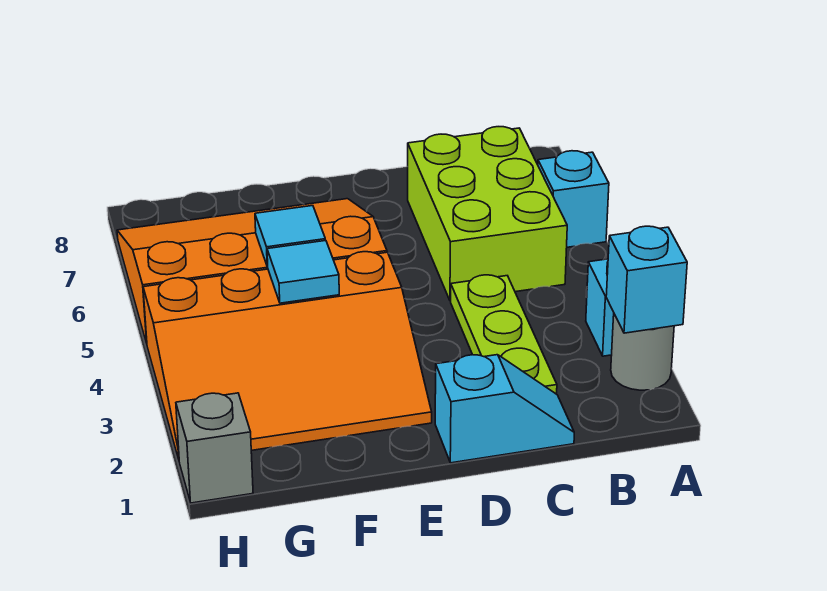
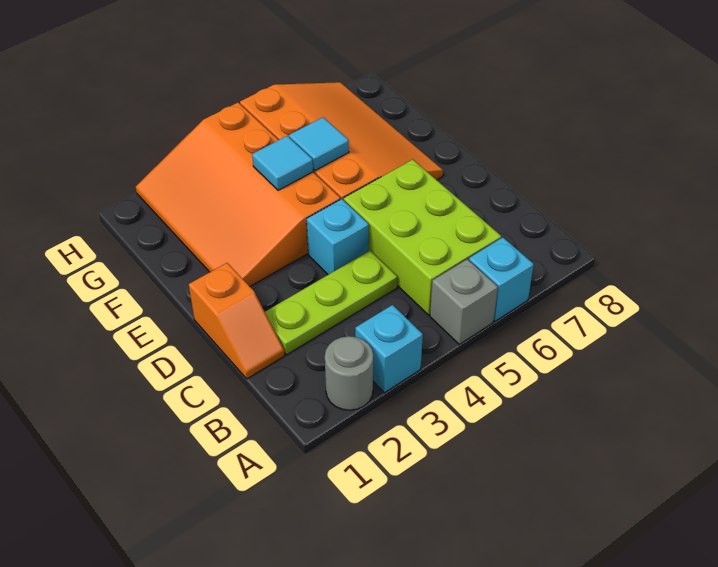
cyan brick A2 level 2 -> cyan brick D4 level 1
lime brick B5:C7 level 1 -> lime brick B5:D6 level 1
cyan slope C1:D1 level 1 top D -> orange slope C1:D1 level 1 top D
grey brick H1 level 1 -> grey brick A5 level 1

